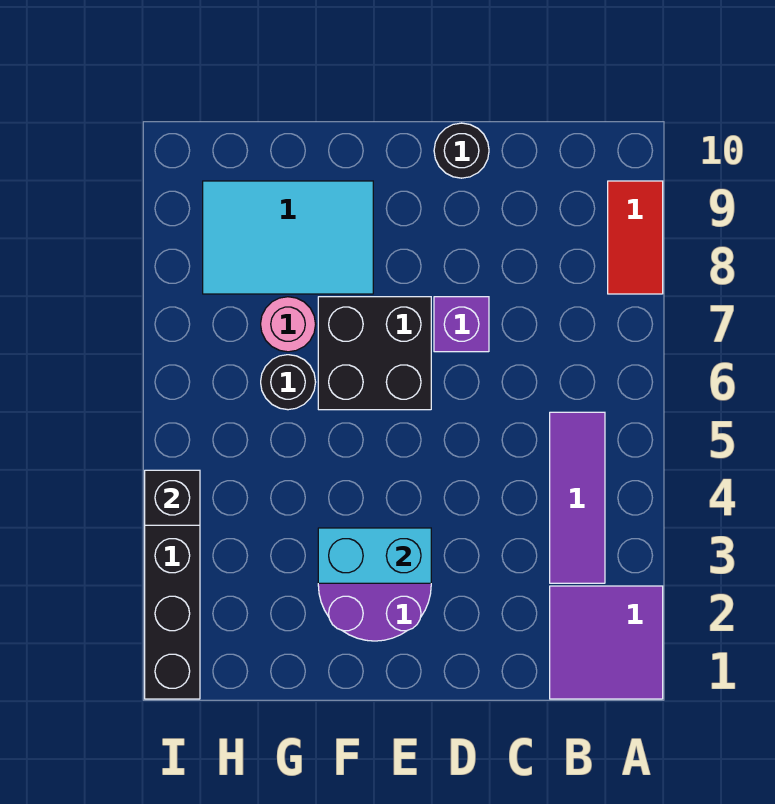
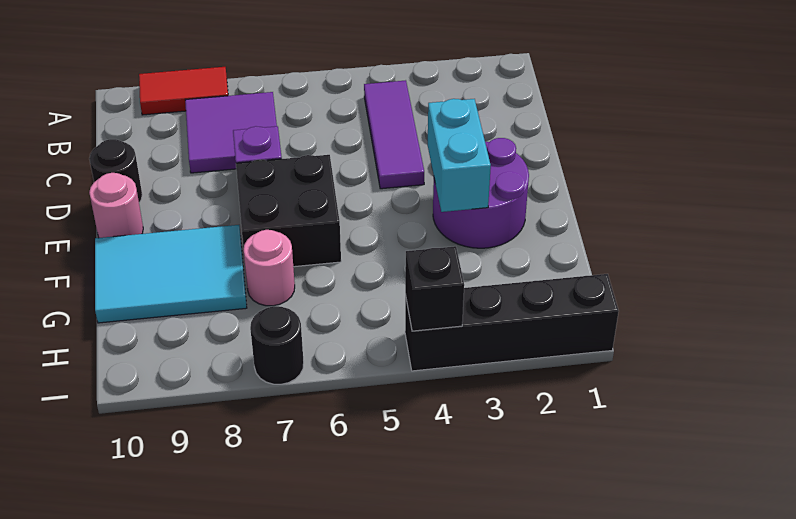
purple tile A1:B2 level 1 -> purple tile B7:C8 level 1
purple tile B3:B5 level 1 -> purple tile B4:D4 level 1
none -> pink round brick E10 level 1
cyan tile F8:H9 level 1 -> cyan tile F8:G10 level 1
black round brick G6 level 1 -> black round brick I7 level 1

